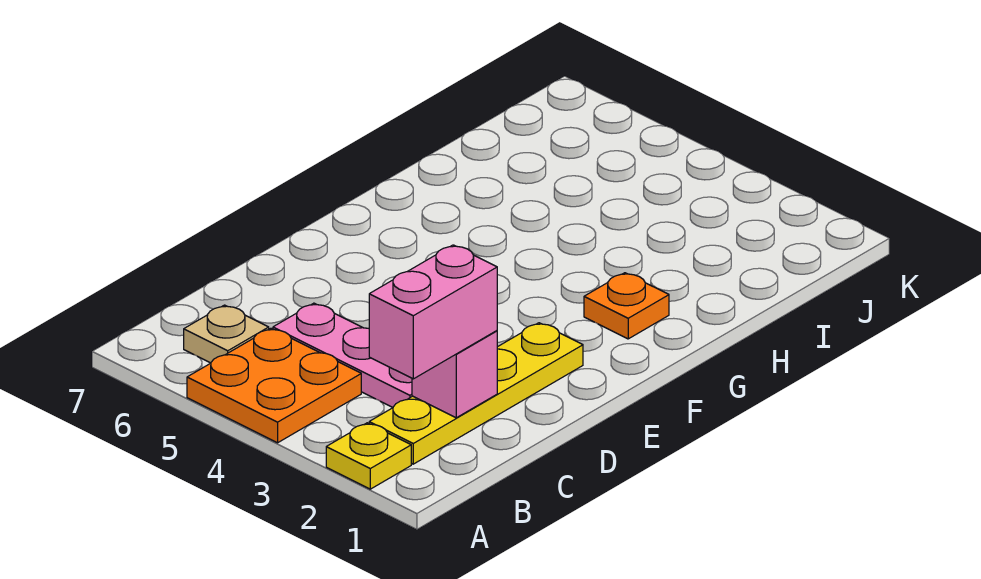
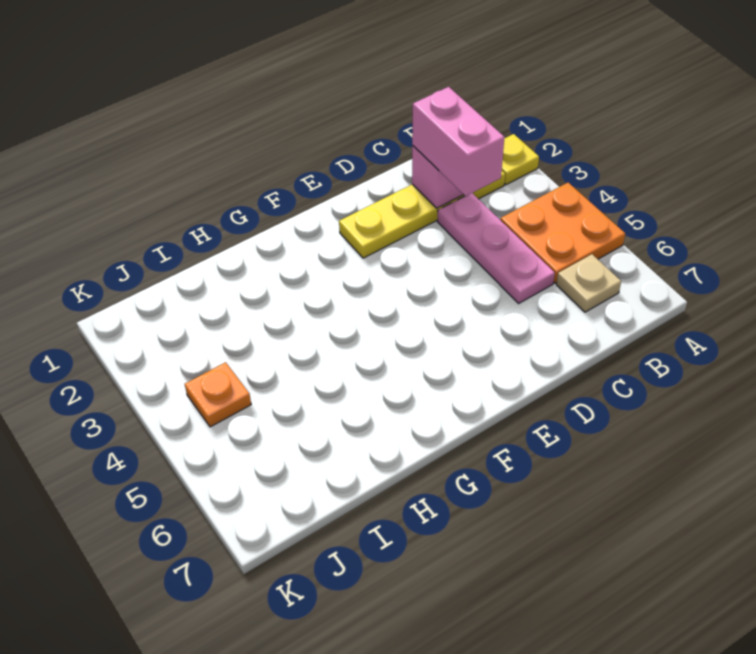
pink brick B2:C2 level 3 -> pink brick C2:C3 level 3
orange plate G2 level 1 -> orange plate J4 level 1

